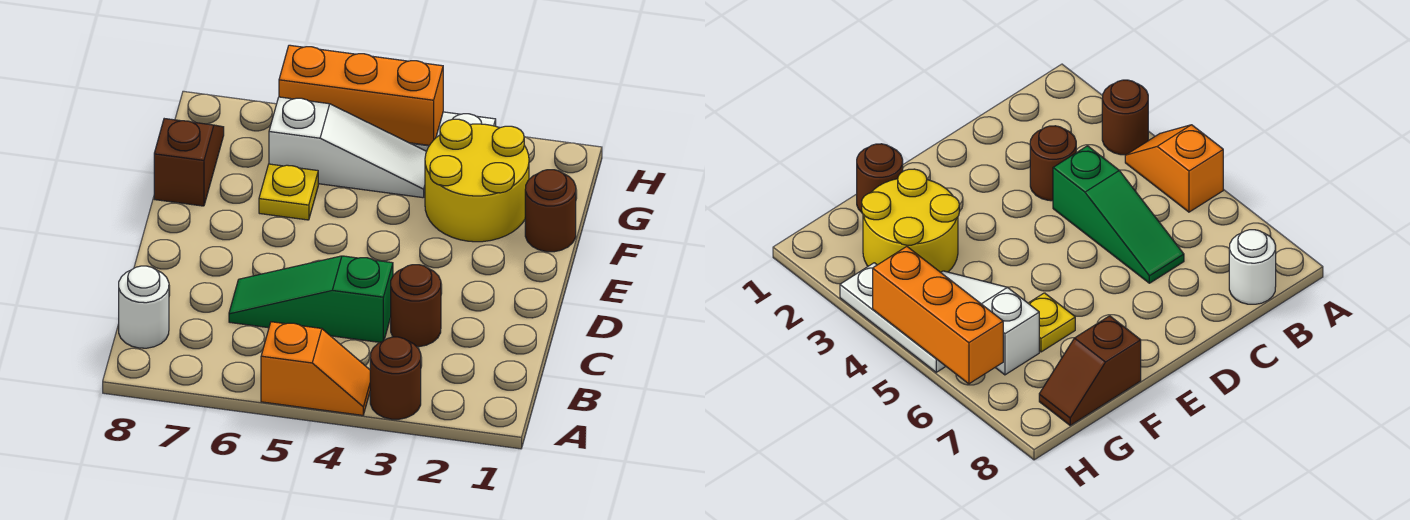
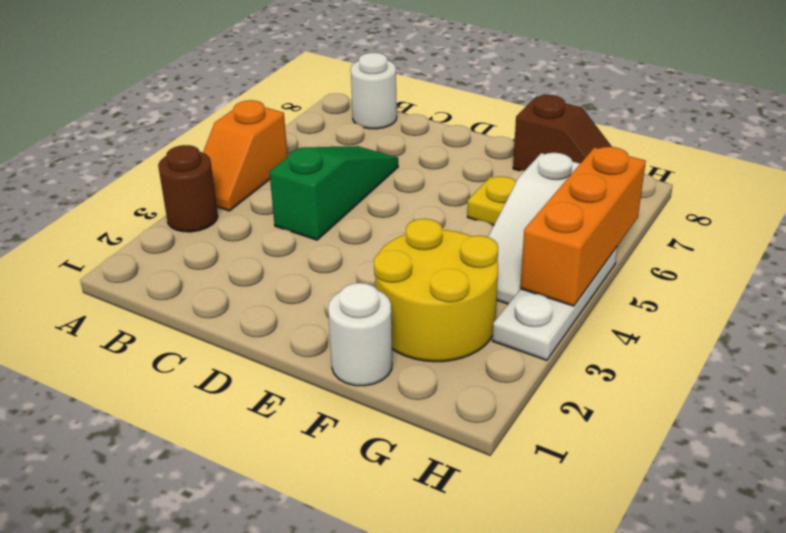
brown round brick C3 level 1 -> none
brown round brick F1 level 1 -> white round brick F1 level 1

